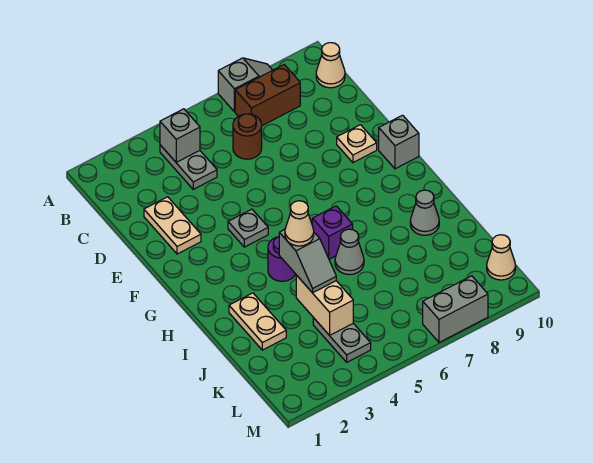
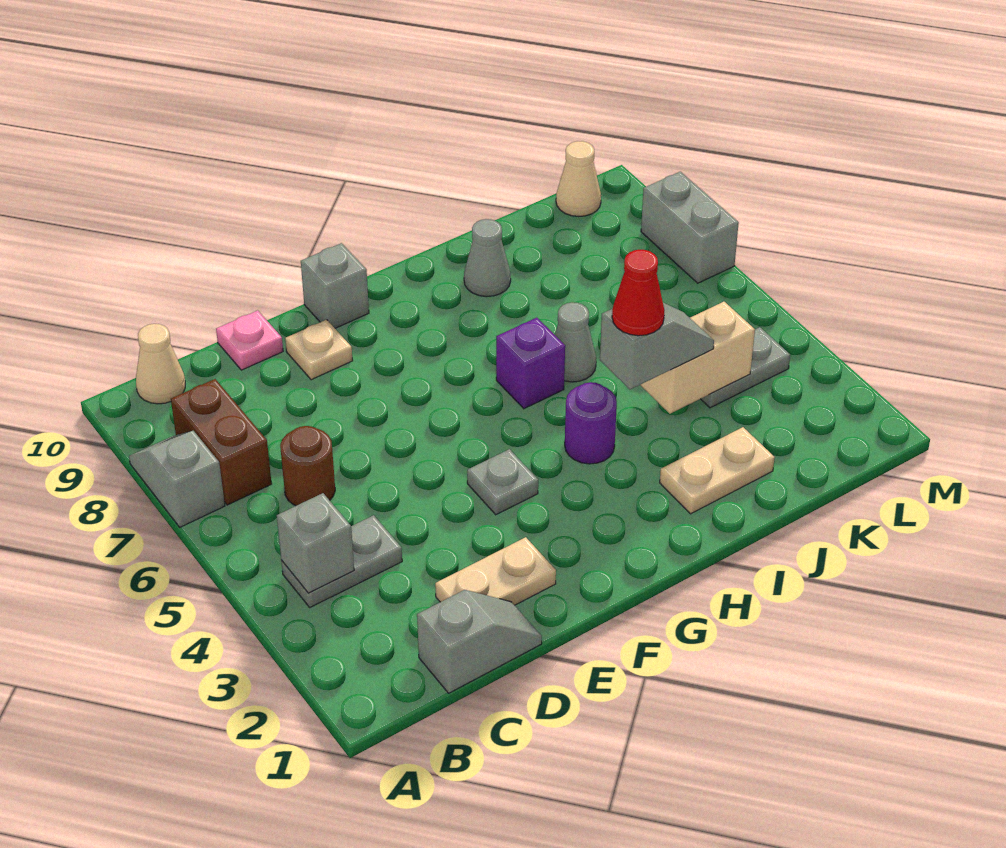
none -> grey slope C1:D1 level 1 top C
none -> pink plate D10 level 1
tan cone I4 level 4 -> red cone I4 level 4

